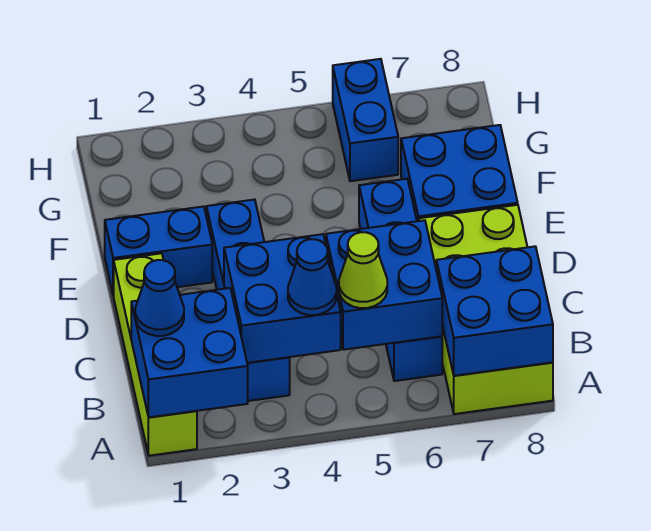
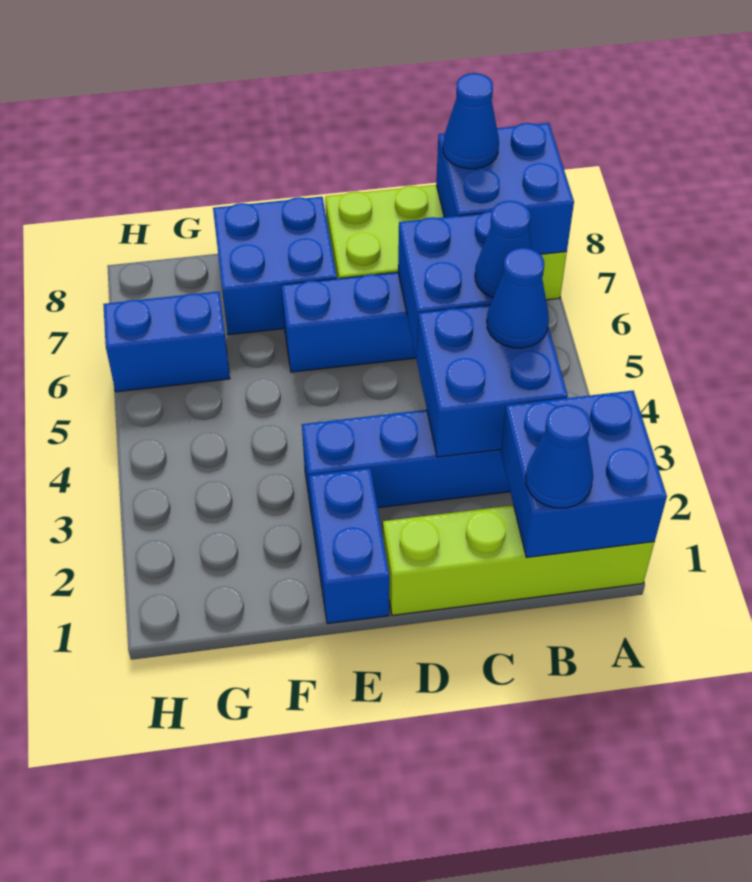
lime cone B5 level 3 -> blue cone B5 level 3
none -> blue cone B8 level 3

